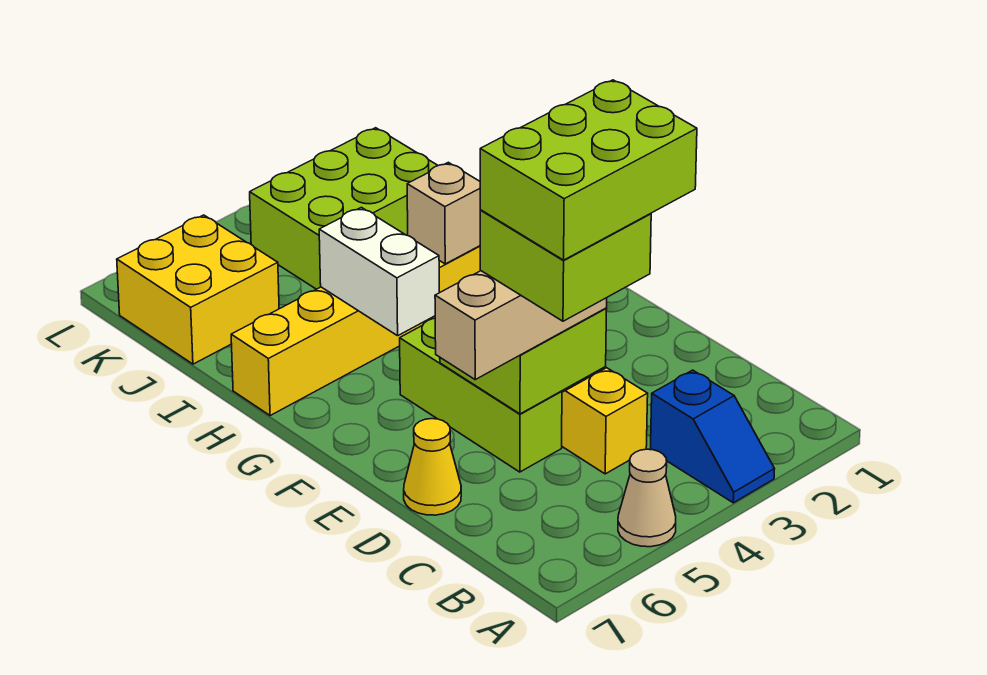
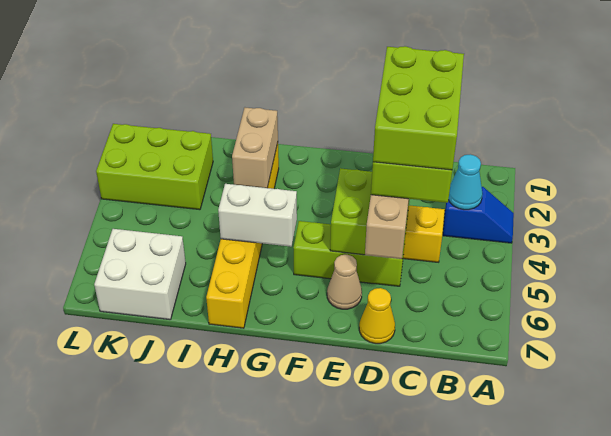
tan cone A5 level 1 -> tan cone E6 level 1
none -> cyan cone B3 level 2
tan brick H3 level 2 -> tan brick H2:H3 level 2
lime brick J2:K4 level 1 -> lime brick J2:L3 level 1
yellow brick J6:K7 level 1 -> white brick J6:K7 level 1

